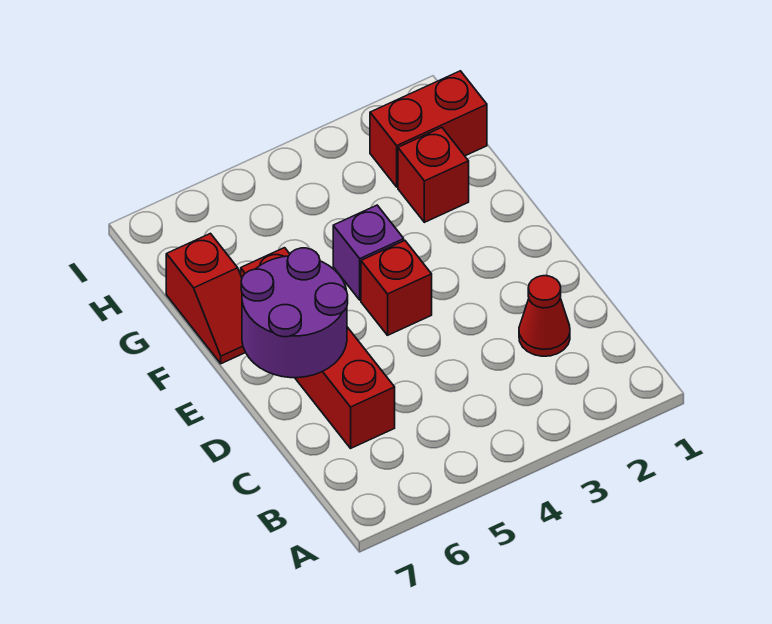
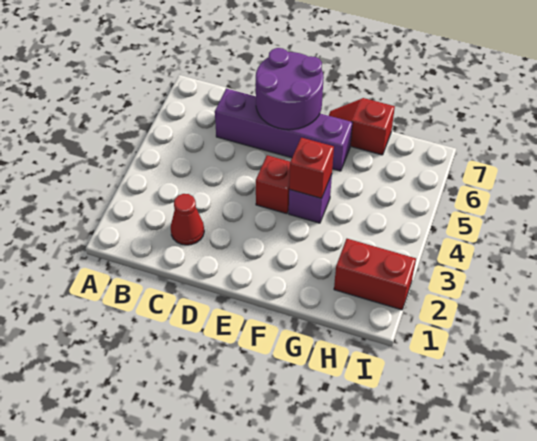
red brick C6:F6 level 1 -> purple brick C6:F6 level 1
red brick G2 level 1 -> red brick F4 level 2
red brick H1:H2 level 1 -> red brick H2:I2 level 1

